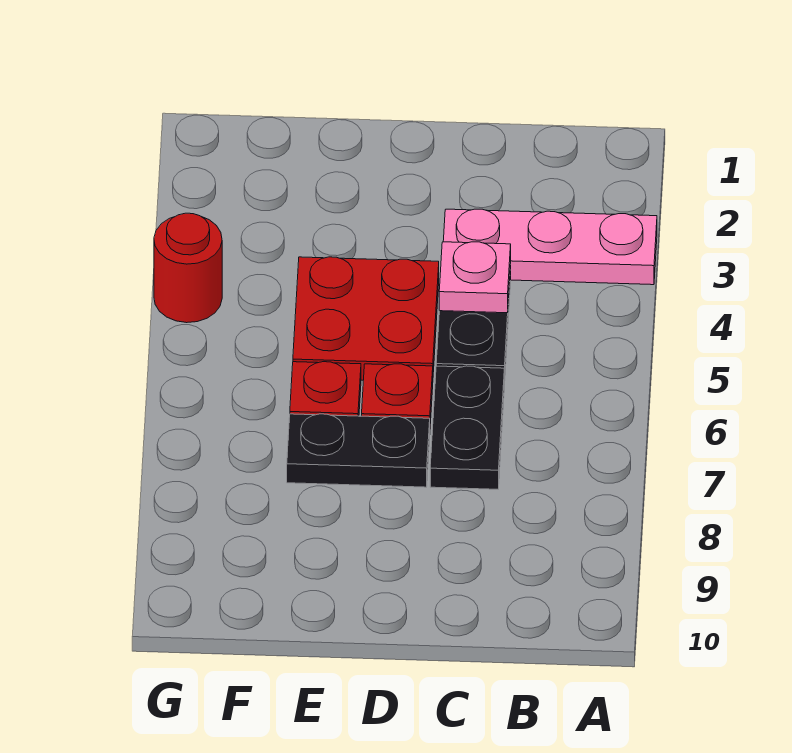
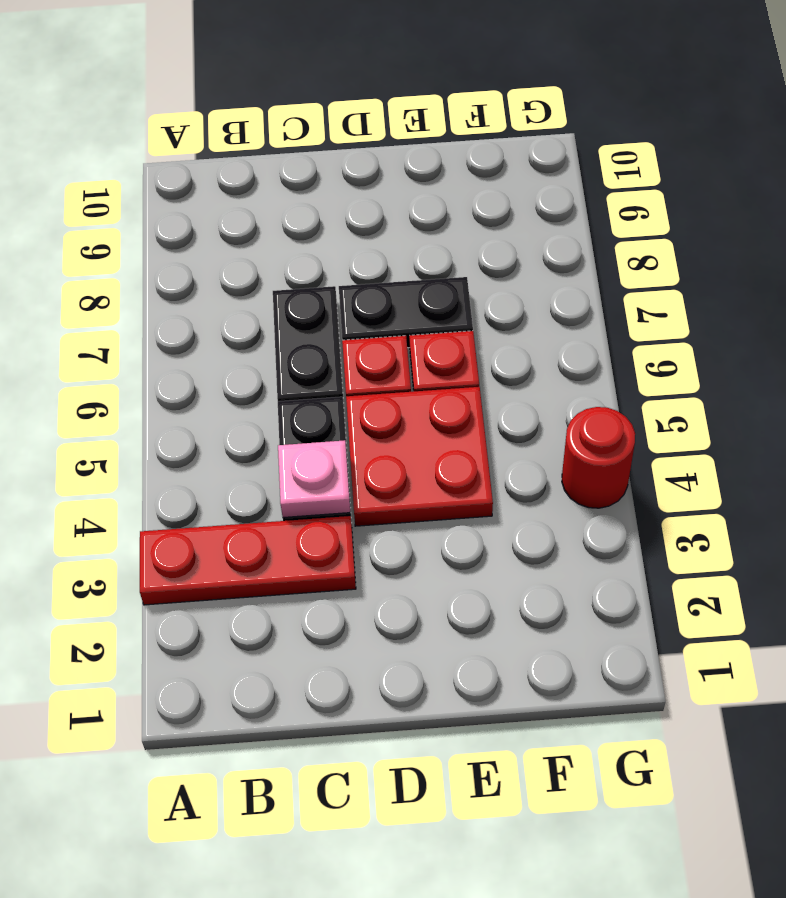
pink plate A3:C3 level 1 -> red plate A3:C3 level 1

